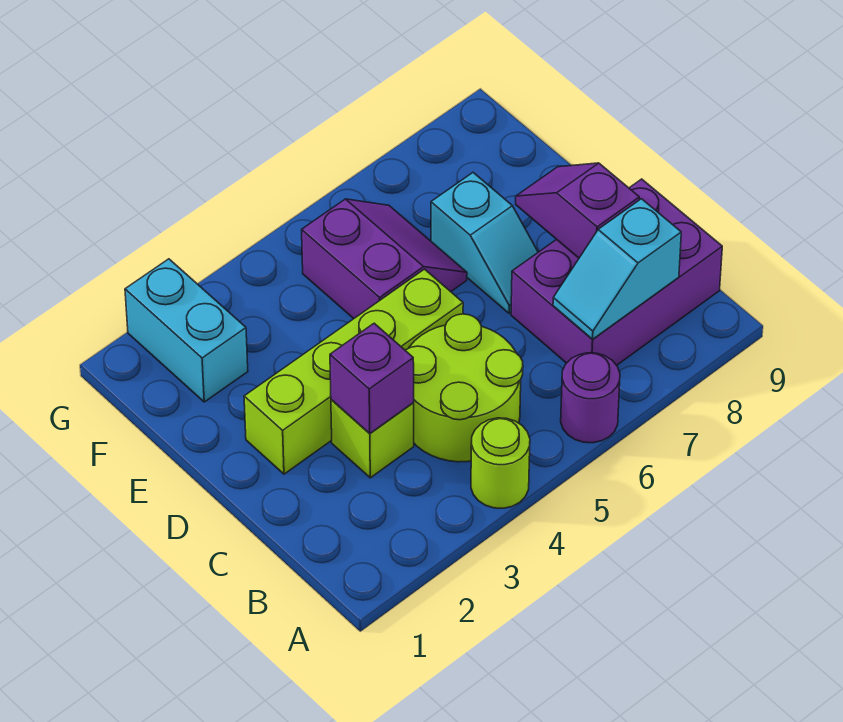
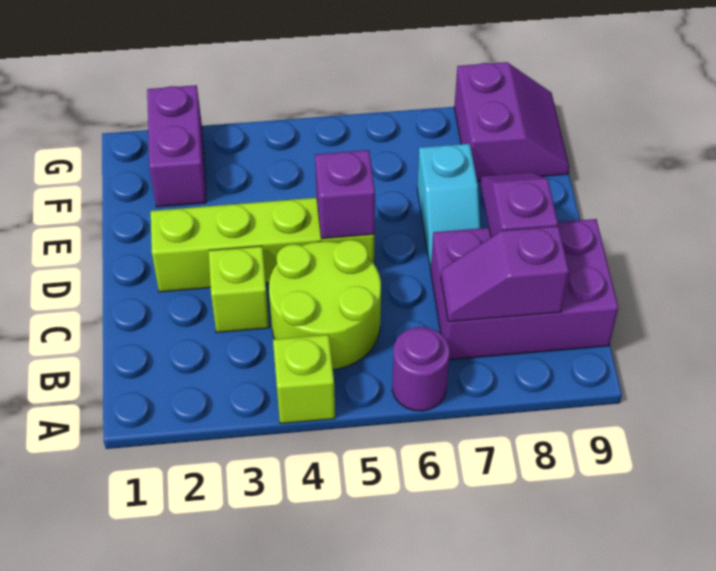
lime round brick A4 level 1 -> lime brick A4 level 1
cyan slope B7:B8 level 2 top 8 -> purple slope B7:B8 level 2 top 8
purple brick C3 level 2 -> purple brick D5 level 2
purple slope E5:F6 level 1 top 5 -> purple slope F8:G9 level 1 top 8
cyan brick F2:G2 level 1 -> purple brick F2:G2 level 1

